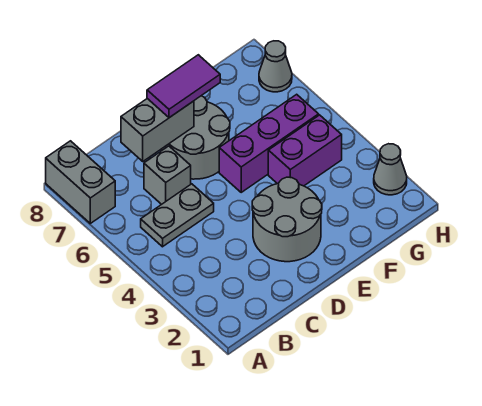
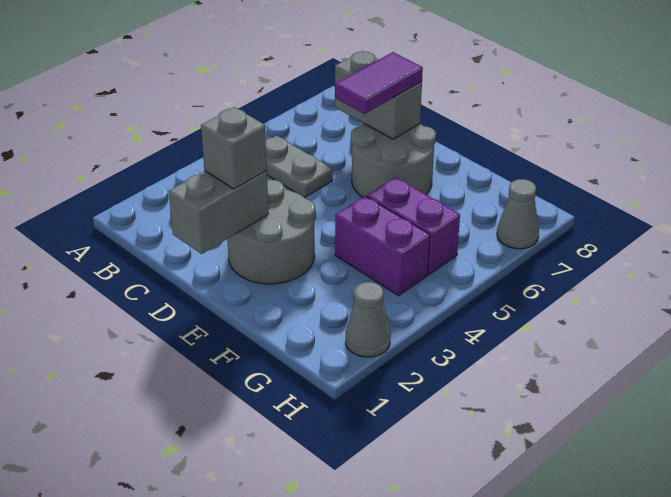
grey brick A7:A8 level 1 -> grey brick D1:D2 level 2
grey brick C6 level 1 -> grey brick D2 level 3
purple tile D7:E7 level 3 -> purple tile D6:D7 level 3
purple brick E5:G5 level 1 -> purple brick F5:G5 level 1

